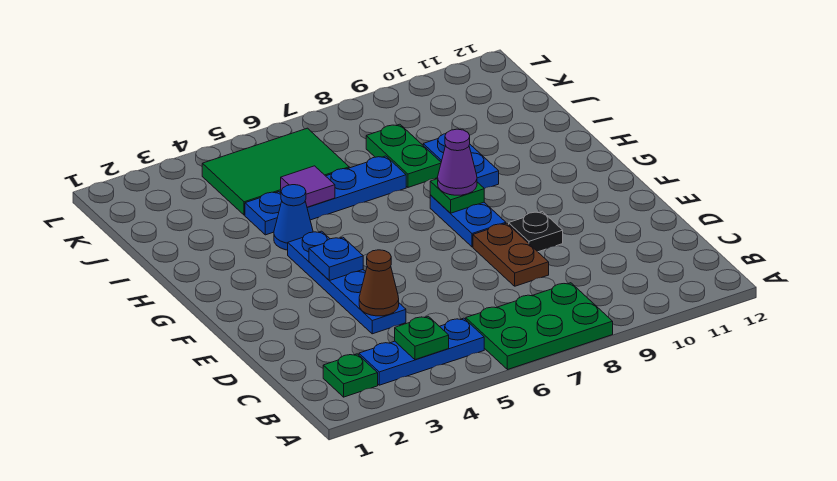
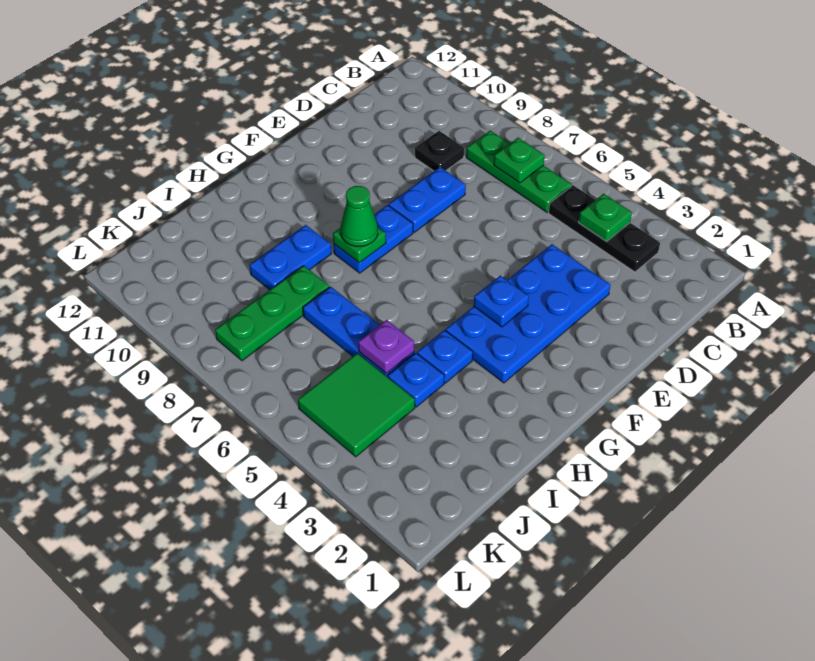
green plate A6:B8 level 1 -> green plate B6:B8 level 1
green plate B2 level 1 -> green plate B7 level 2
blue plate B3:B5 level 1 -> black plate B3:B5 level 1
blue plate D4:G4 level 1 -> blue plate D3:G4 level 1
brown cone D4 level 2 -> none
brown plate D8:E8 level 1 -> blue plate D8:E8 level 1
black plate E9 level 1 -> black plate C9 level 1
purple cone G8 level 3 -> green cone G8 level 3
blue cone H4 level 1 -> blue plate H4 level 1
purple tile I5 level 2 -> purple plate I5 level 2
green plate I8:J8 level 1 -> green plate I8:K8 level 1
green tile J4:K6 level 1 -> green tile J4:K5 level 1

